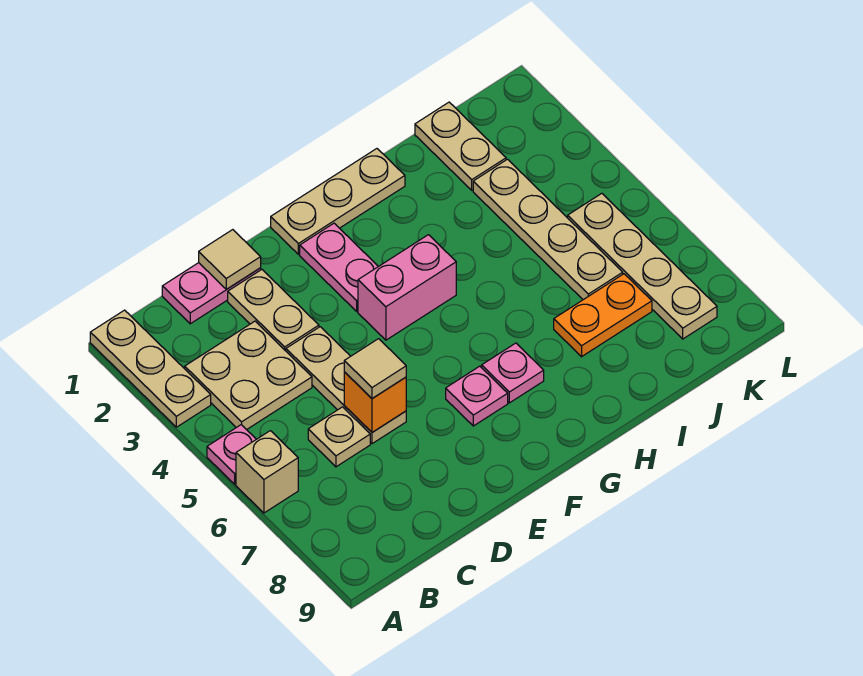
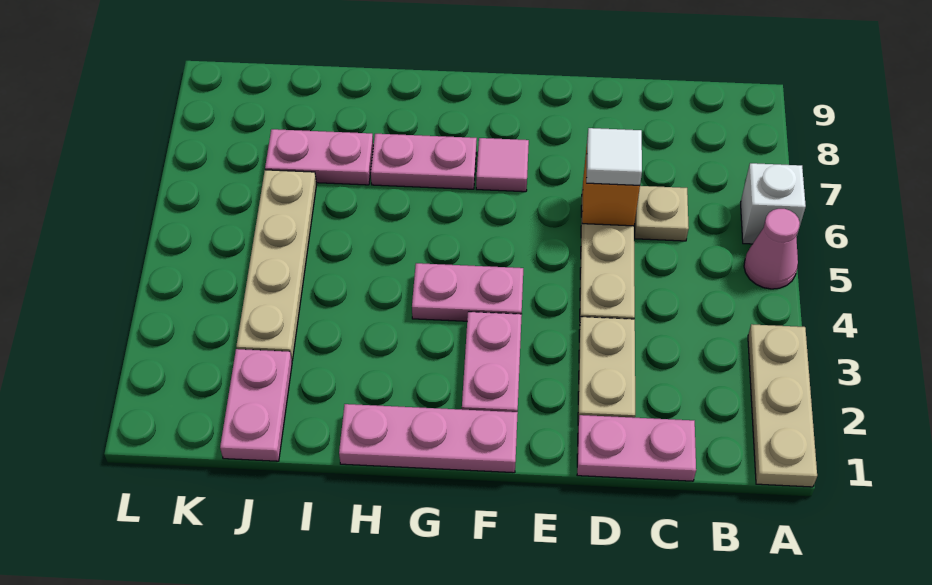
pink plate A5 level 1 -> pink cone A5 level 1
tan brick A6 level 1 -> white brick A6 level 1
tan plate B3:C4 level 1 -> none
tan tile D1 level 2 -> none
tan tile D6 level 3 -> white tile D6 level 3
tan plate F1:H1 level 1 -> pink plate F1:H1 level 1
pink brick F4:G4 level 1 -> pink plate F4:G4 level 1
pink plate F7 level 1 -> pink tile F7 level 1
pink plate G7 level 1 -> pink plate G7:H7 level 1
orange plate I7:J7 level 1 -> pink plate I7:J7 level 1
tan plate J1:J2 level 1 -> pink plate J1:J2 level 1
tan plate K5:K8 level 1 -> none

